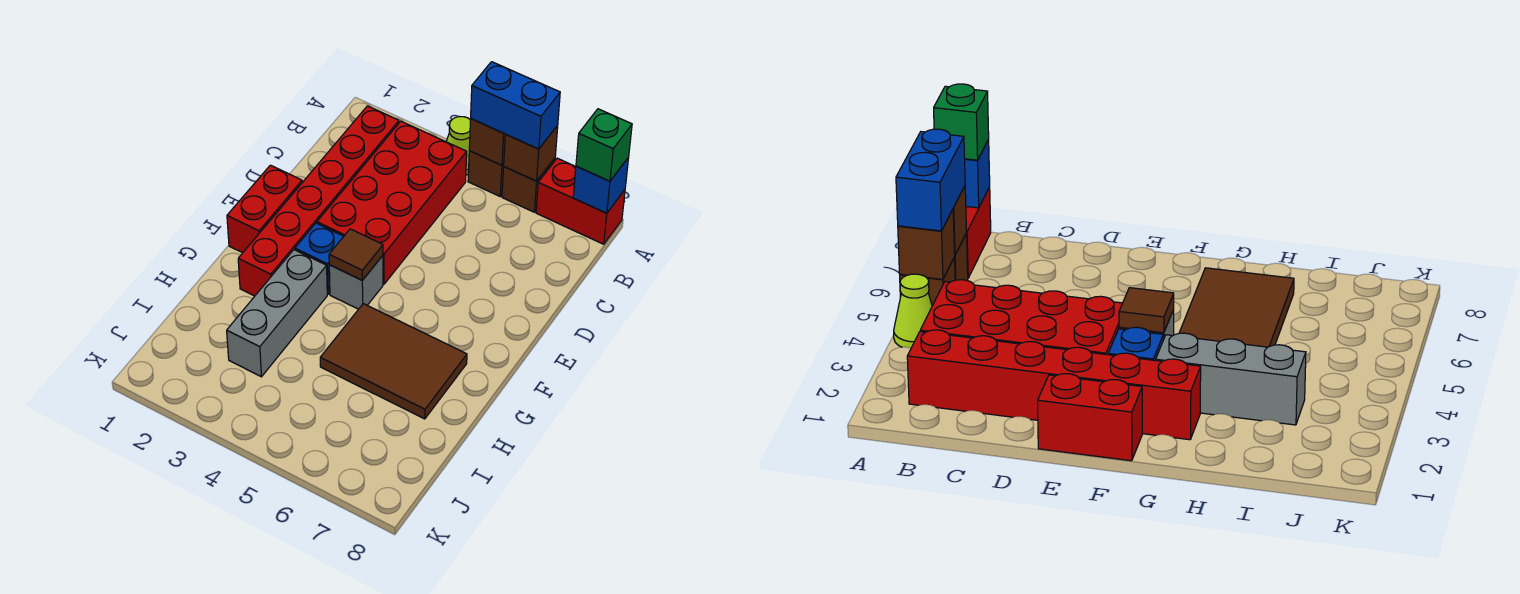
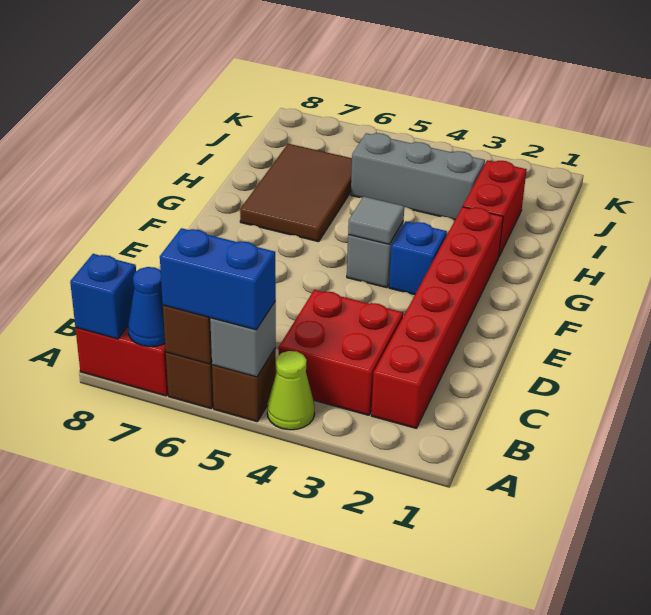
brown brick A5 level 2 -> grey brick A5 level 2
none -> blue cone A7 level 2
green brick A8 level 3 -> none
red brick B3:E4 level 1 -> red brick B3:C4 level 1
red brick E1:F1 level 1 -> red brick H2:I2 level 1
brown tile F4 level 2 -> grey tile F4 level 2
grey brick G3:I3 level 1 -> grey brick I3:I5 level 1
brown tile G5:H7 level 1 -> brown tile G6:I7 level 1

